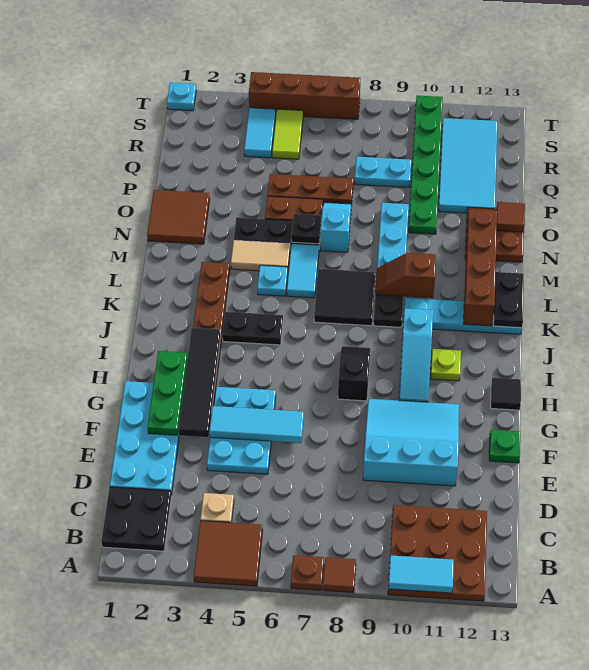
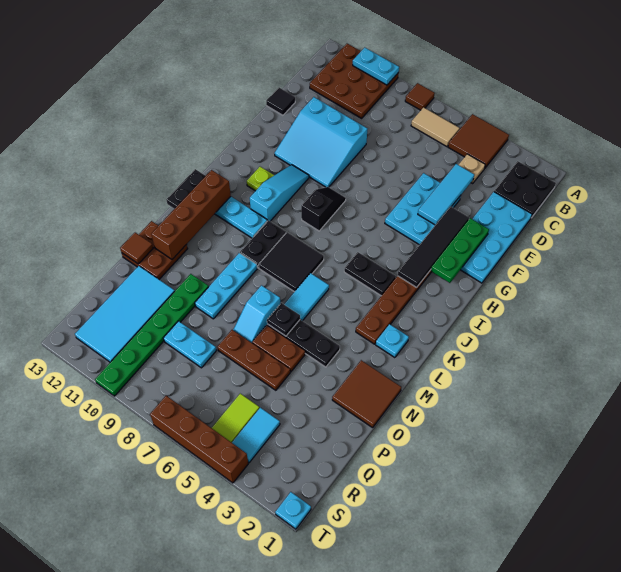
brown plate A7 level 1 -> none
cyan tile A10:A11 level 2 -> cyan plate A10:A11 level 2
cyan tile F4:F6 level 2 -> cyan tile D4:F4 level 2
green plate F13 level 1 -> none
black slope H8:I8 level 1 top H -> black slope H8:I8 level 1 top I
black tile H13 level 1 -> black tile E13 level 1
cyan plate L5 level 1 -> cyan plate L2 level 1
brown slope L9:L10 level 2 top 10 -> none
tan tile M4:M5 level 1 -> tan tile B6:B7 level 1

